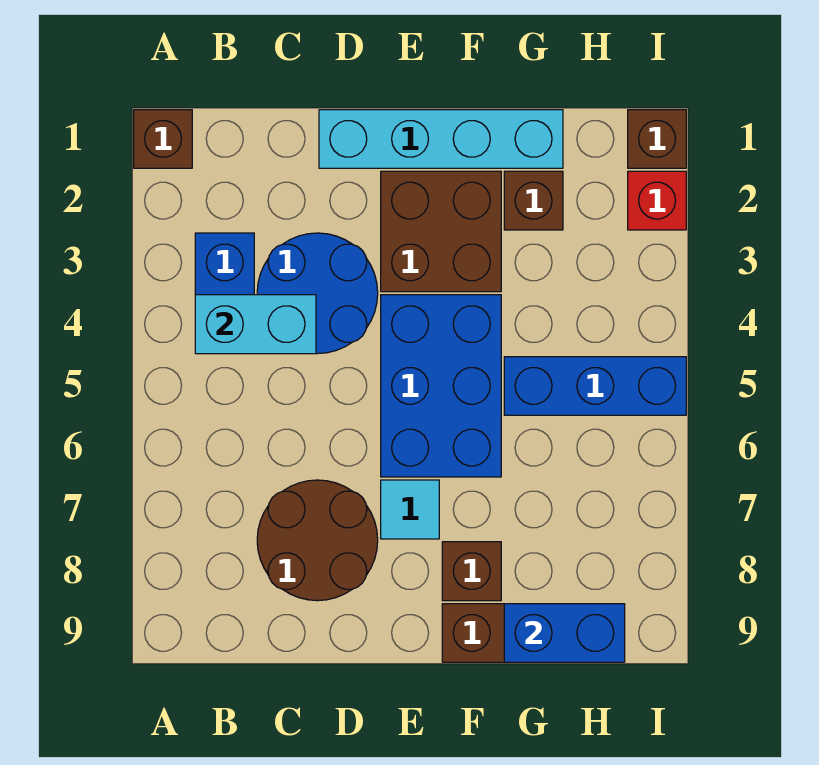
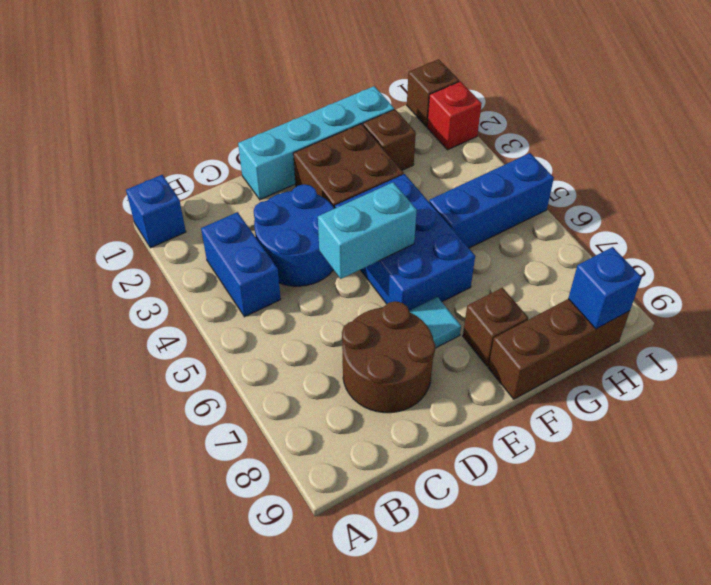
brown brick A1 level 1 -> blue brick A1 level 1
cyan brick B4:C4 level 2 -> cyan brick D5:E5 level 2
blue brick G9:H9 level 2 -> blue brick H9 level 2

